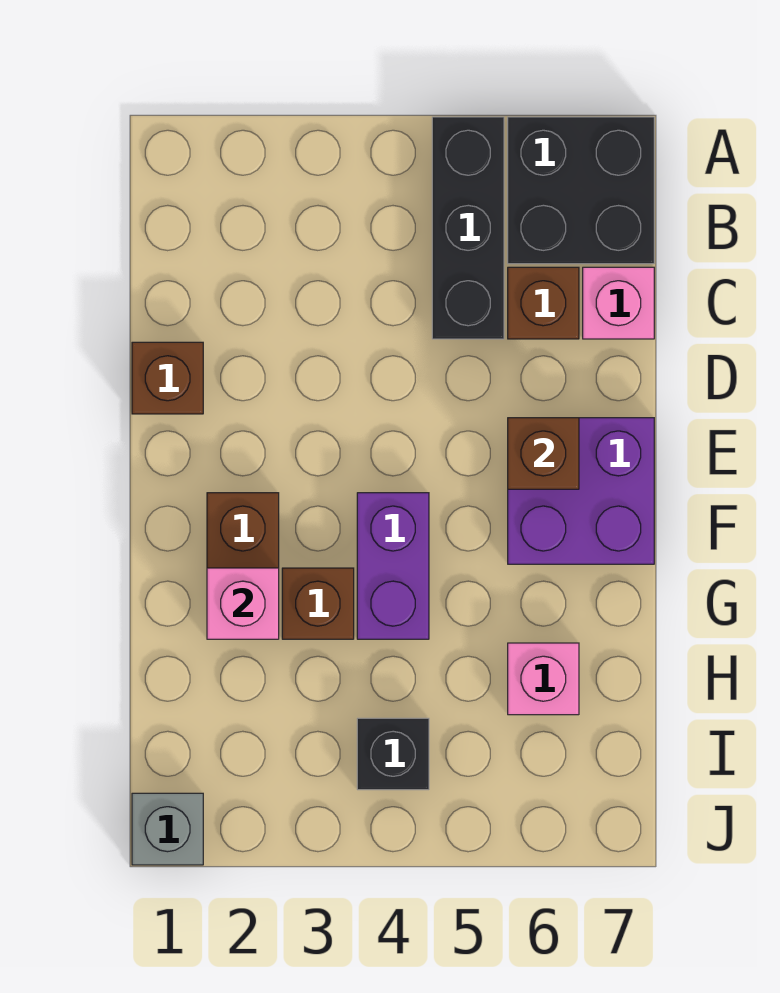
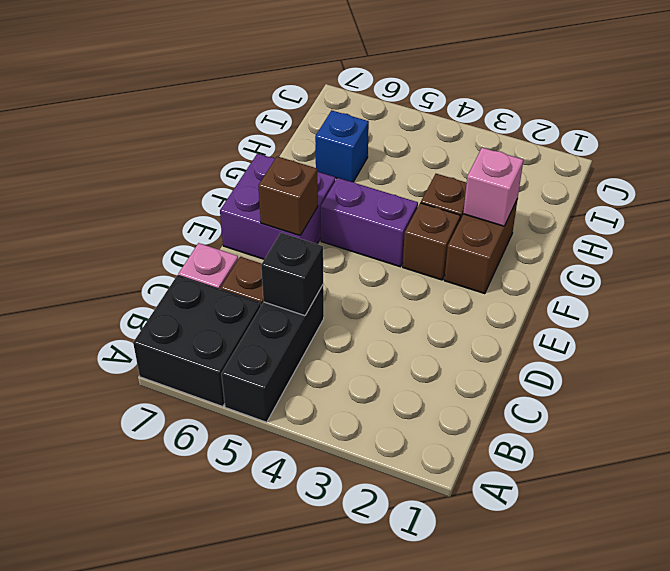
brown brick D1 level 1 -> brown brick F3 level 1
purple brick F4:G4 level 1 -> purple brick F4:F5 level 1
pink brick H6 level 1 -> blue brick H6 level 1
black brick I4 level 1 -> black brick C5 level 2
grey brick J1 level 1 -> none

